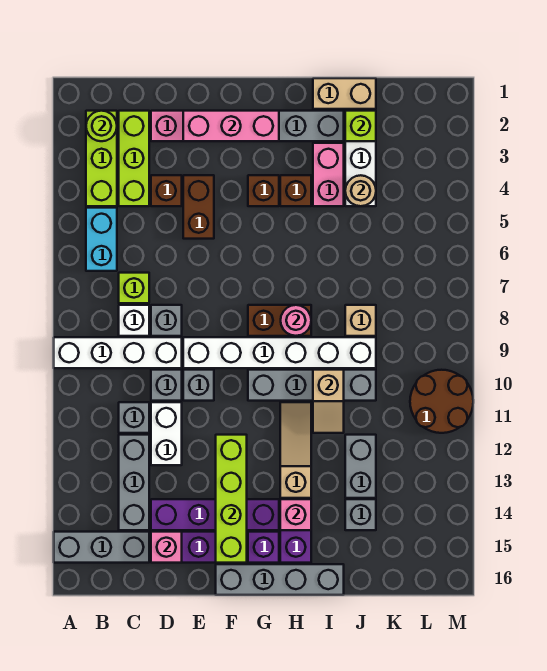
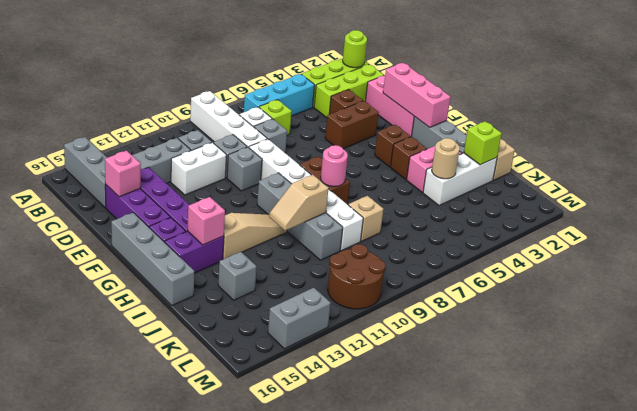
cyan brick B5:B6 level 1 -> cyan brick B5:B7 level 1
lime brick F12:F15 level 2 -> none
grey brick J12:J13 level 1 -> grey brick M13:M14 level 1

